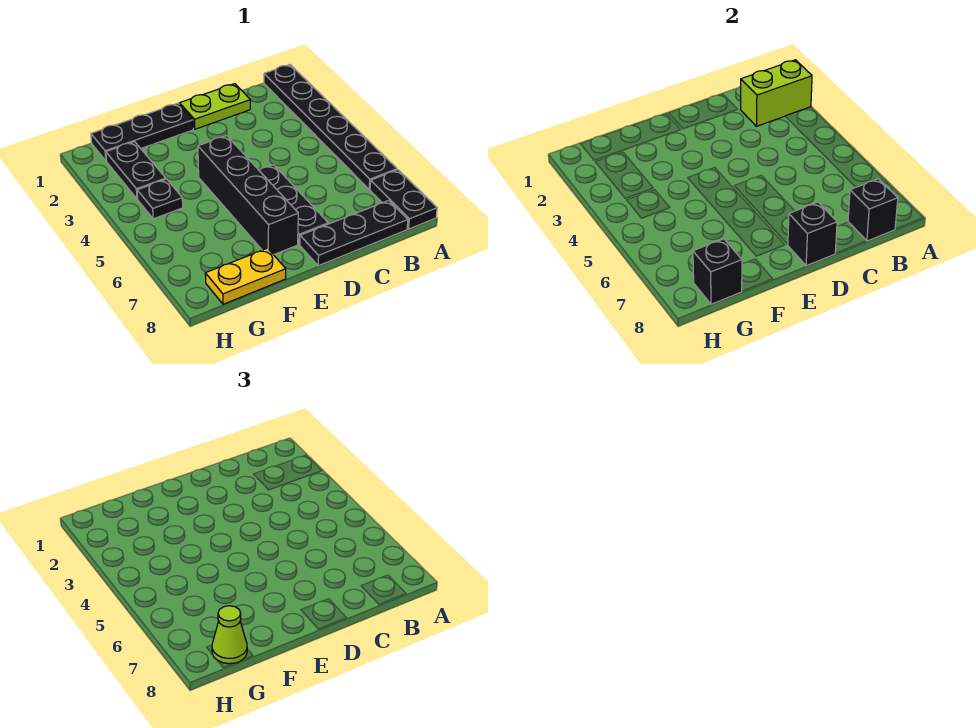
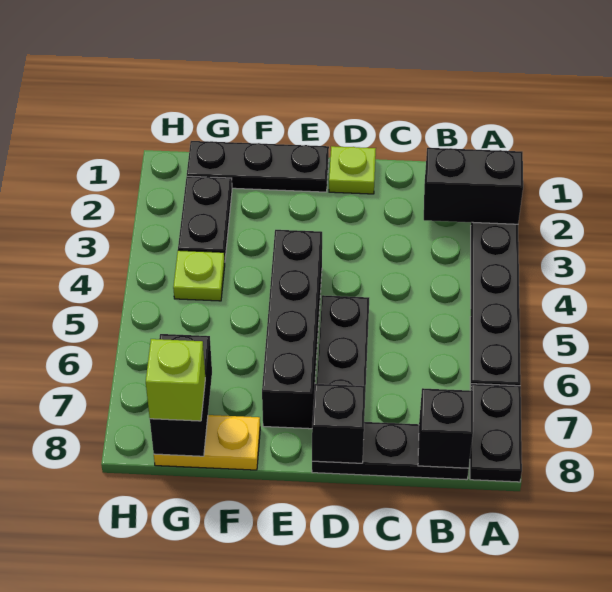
lime brick A2:B2 level 2 -> black brick A2:B2 level 2
lime plate C1:D1 level 1 -> lime plate D1 level 1
black plate G4 level 1 -> lime plate G4 level 1
black brick G8 level 2 -> black brick G7:G8 level 2
lime cone G8 level 3 -> lime brick G8 level 3

